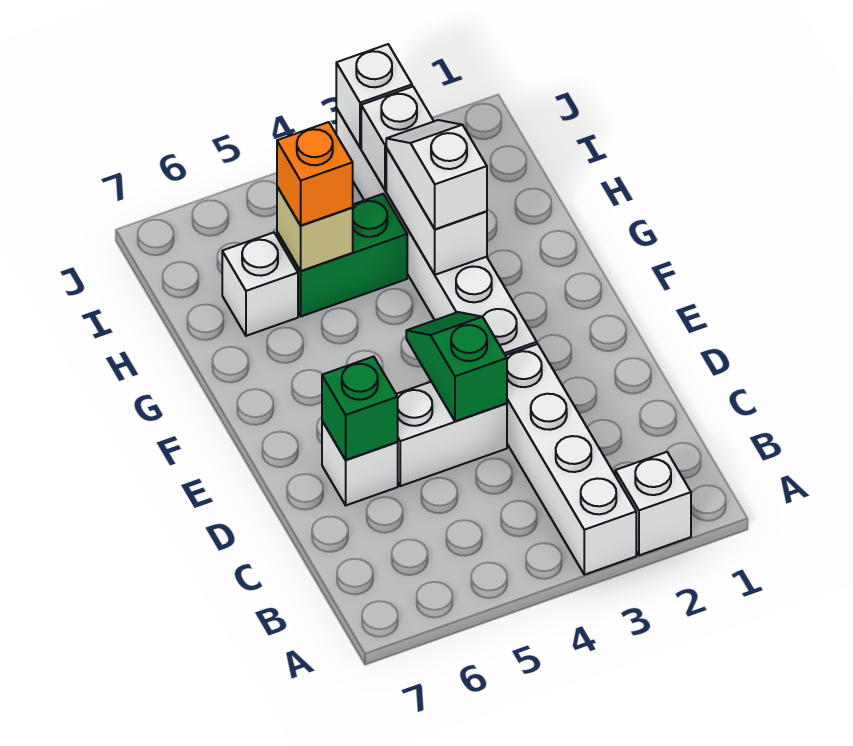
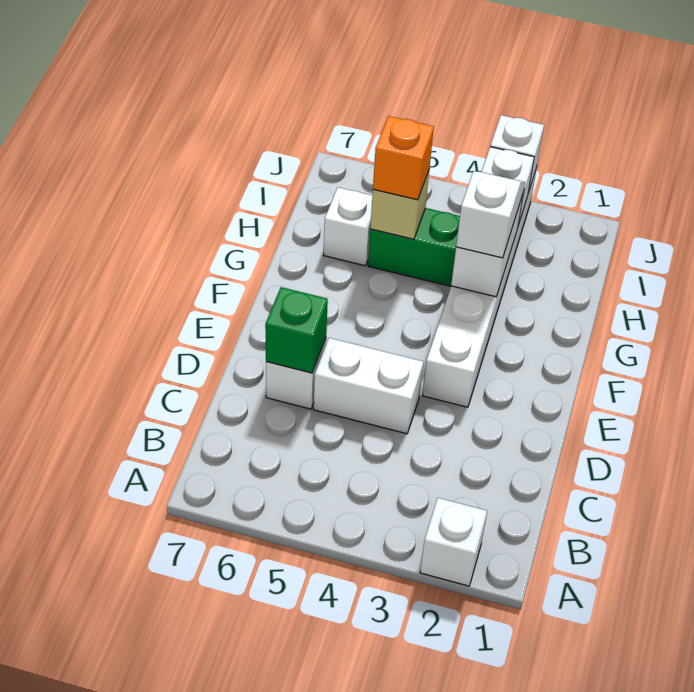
white brick A3:D3 level 1 -> none
green slope D4:E4 level 2 top D -> none

